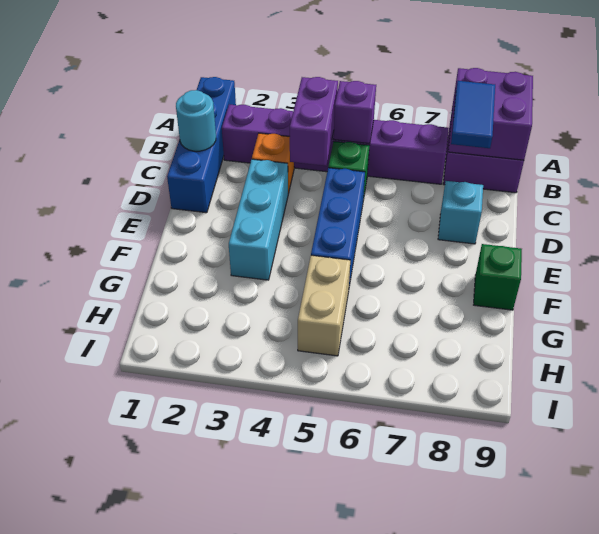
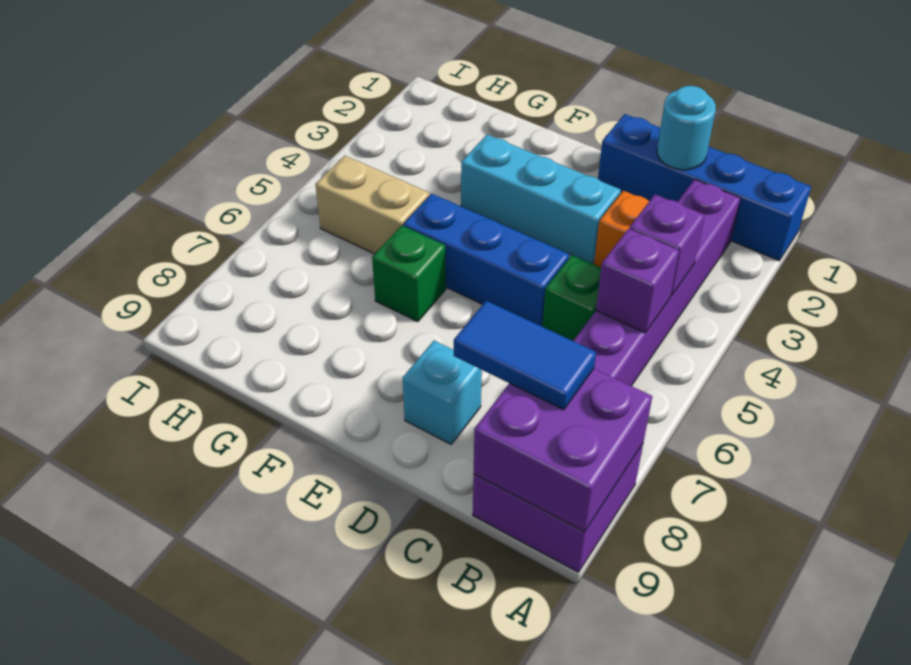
purple brick B4:C4 level 2 -> purple brick B4 level 2
green brick F9 level 1 -> green brick F6 level 1

